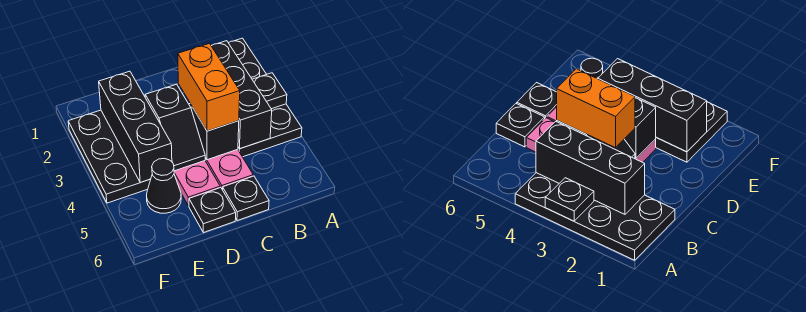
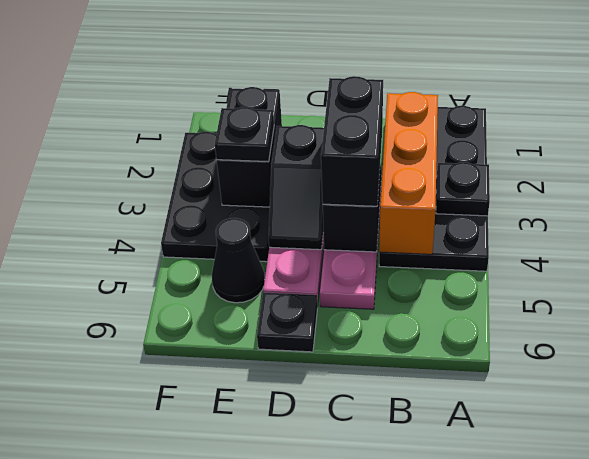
black brick B2:B4 level 2 -> orange brick B2:B4 level 2
orange brick C3:C4 level 3 -> black brick C3:C4 level 3
black plate C6 level 1 -> black plate E3 level 3
black brick E2:E4 level 2 -> black brick E2:E3 level 2

